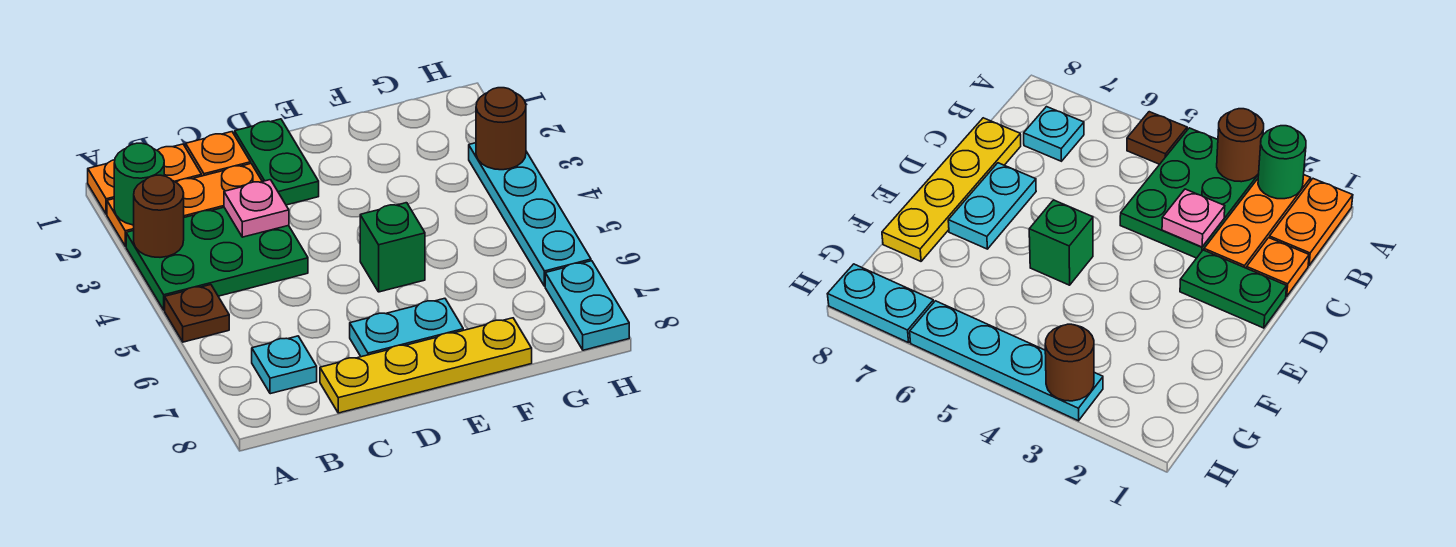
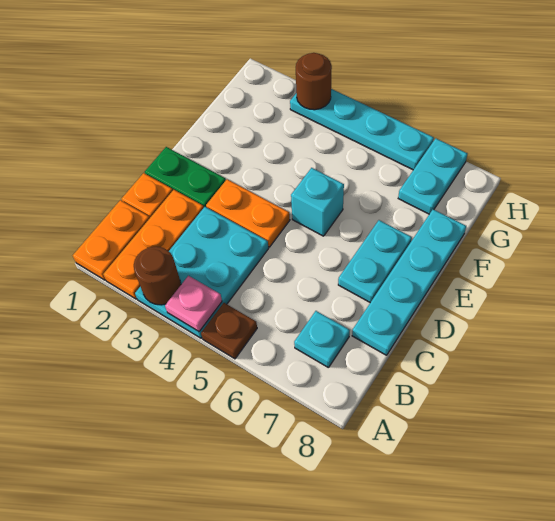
green round brick A2 level 2 -> none
green plate A3:C4 level 1 -> cyan plate A3:C4 level 1
pink plate C3 level 2 -> pink plate A4 level 2
yellow plate C8:F8 level 1 -> cyan plate C8:F8 level 1
none -> orange plate D3:D4 level 1
green brick E5 level 1 -> cyan brick E5 level 1
cyan plate H7:H8 level 1 -> cyan plate G7:H7 level 1

